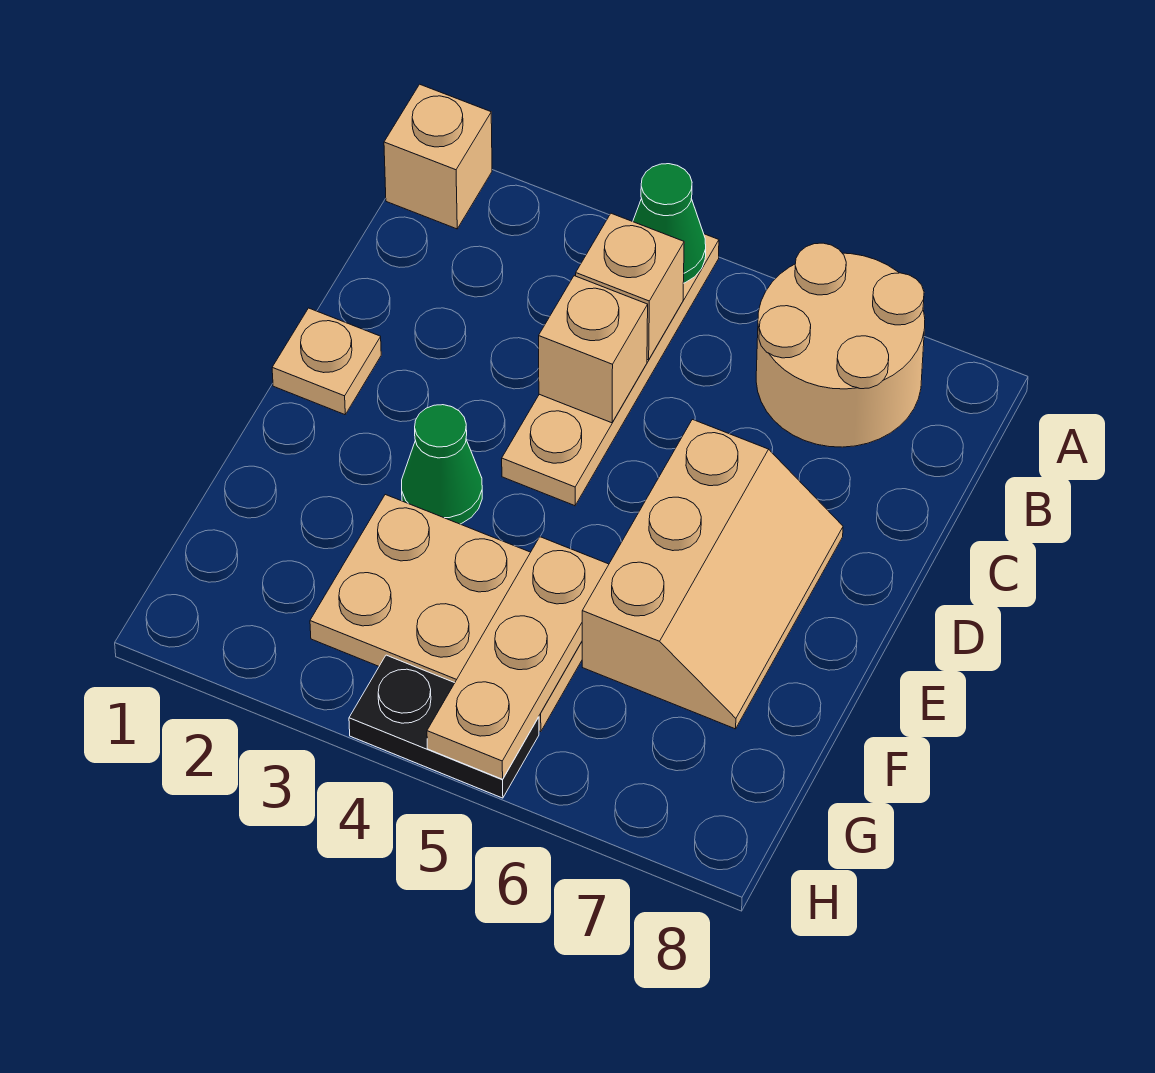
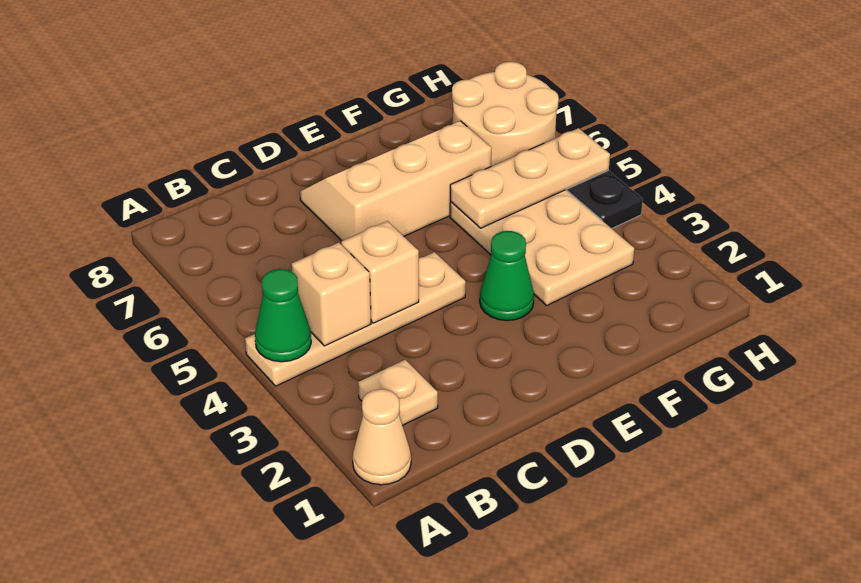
tan brick A1 level 1 -> tan cone A1 level 1
tan round brick A6:B7 level 1 -> tan round brick G6:H7 level 1
tan plate D1 level 1 -> tan plate B2 level 1

